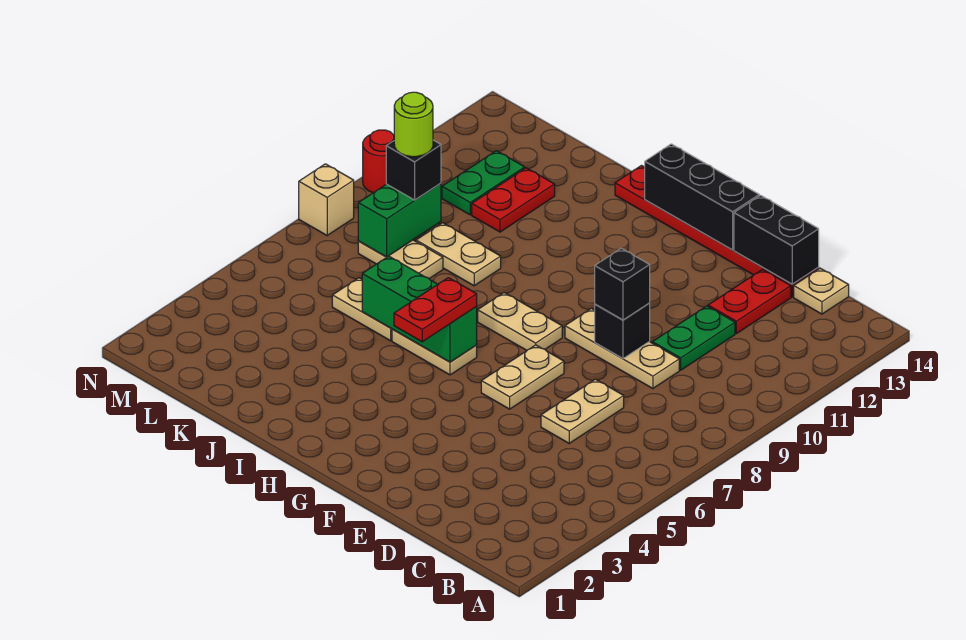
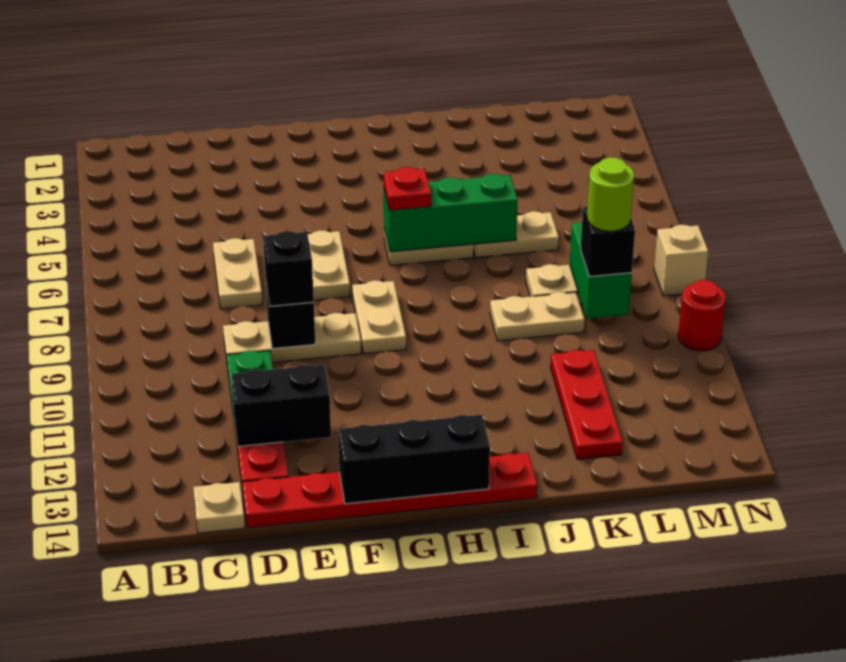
black brick D14:E14 level 2 -> black brick D12:E12 level 2
tan plate G8:H8 level 1 -> tan plate G8:G9 level 1
red plate H5:H6 level 3 -> red plate H6 level 3
red plate K11:K12 level 1 -> red plate K11:K13 level 1
green plate L11:L12 level 1 -> none

